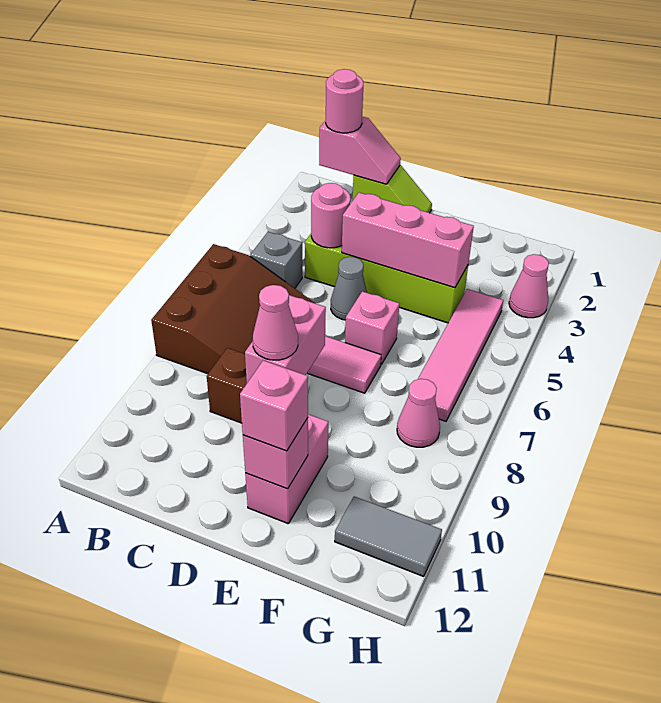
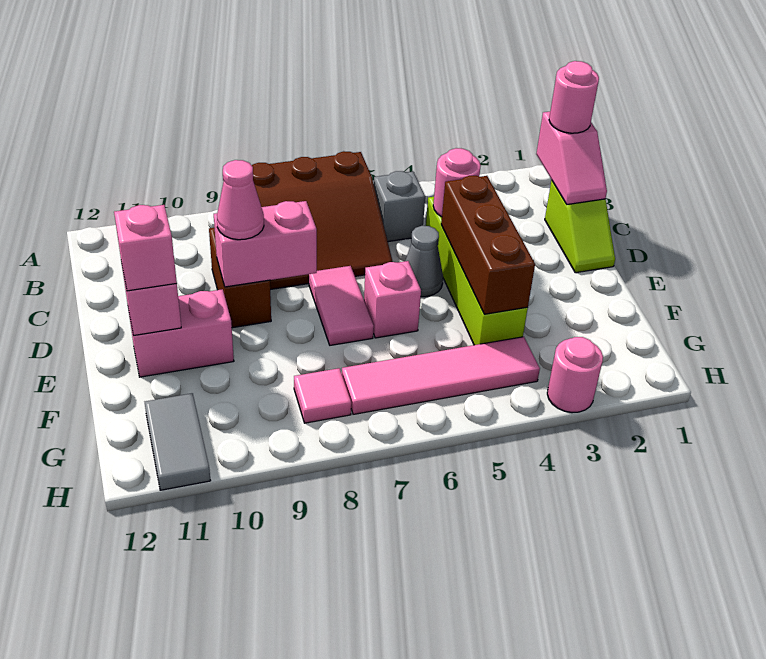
pink brick D4:F4 level 2 -> brown brick D4:F4 level 2
pink cone G8 level 1 -> pink tile G8 level 1
pink cone H3 level 1 -> pink round brick H3 level 1

